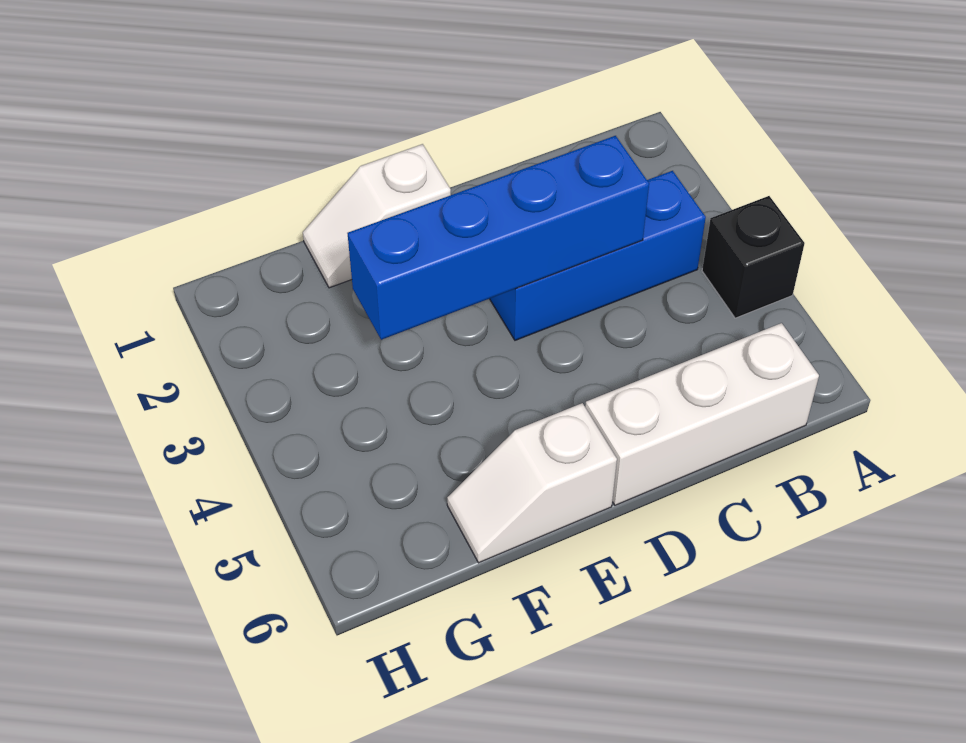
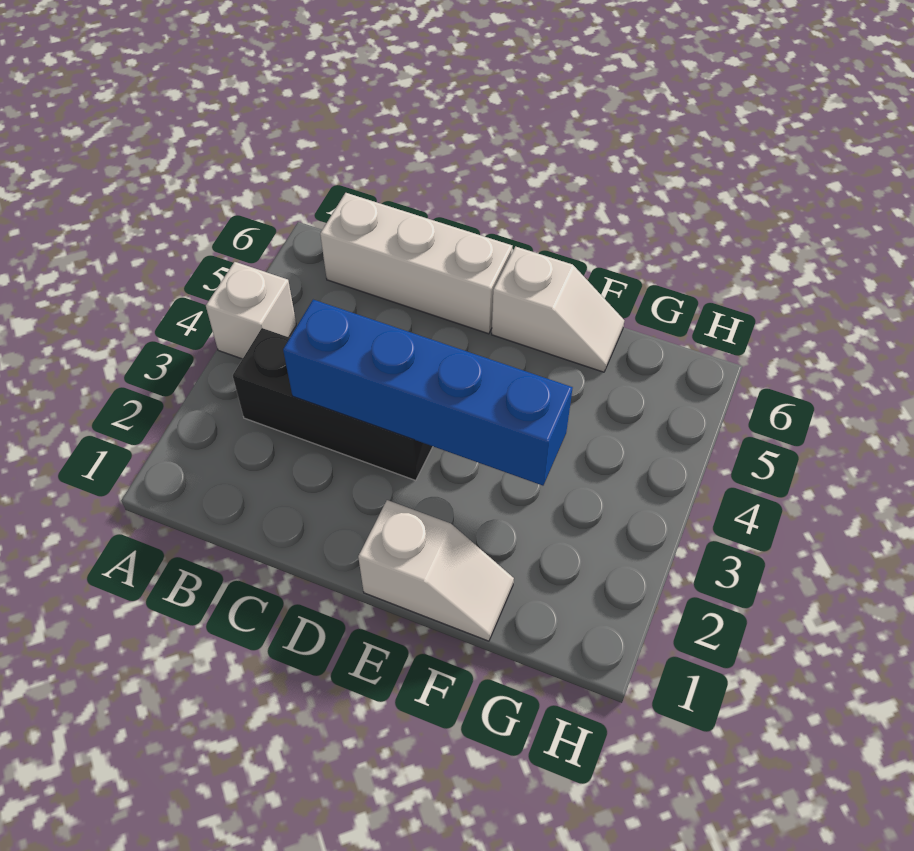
black brick A4 level 1 -> white brick A4 level 1
blue brick B3:D3 level 1 -> black brick B3:D3 level 1

